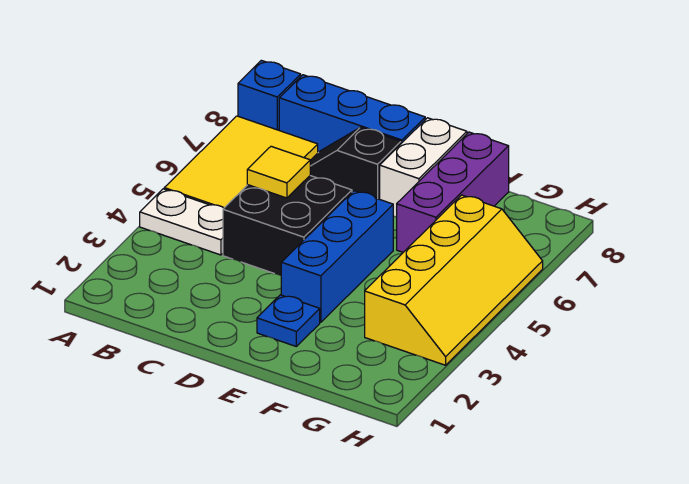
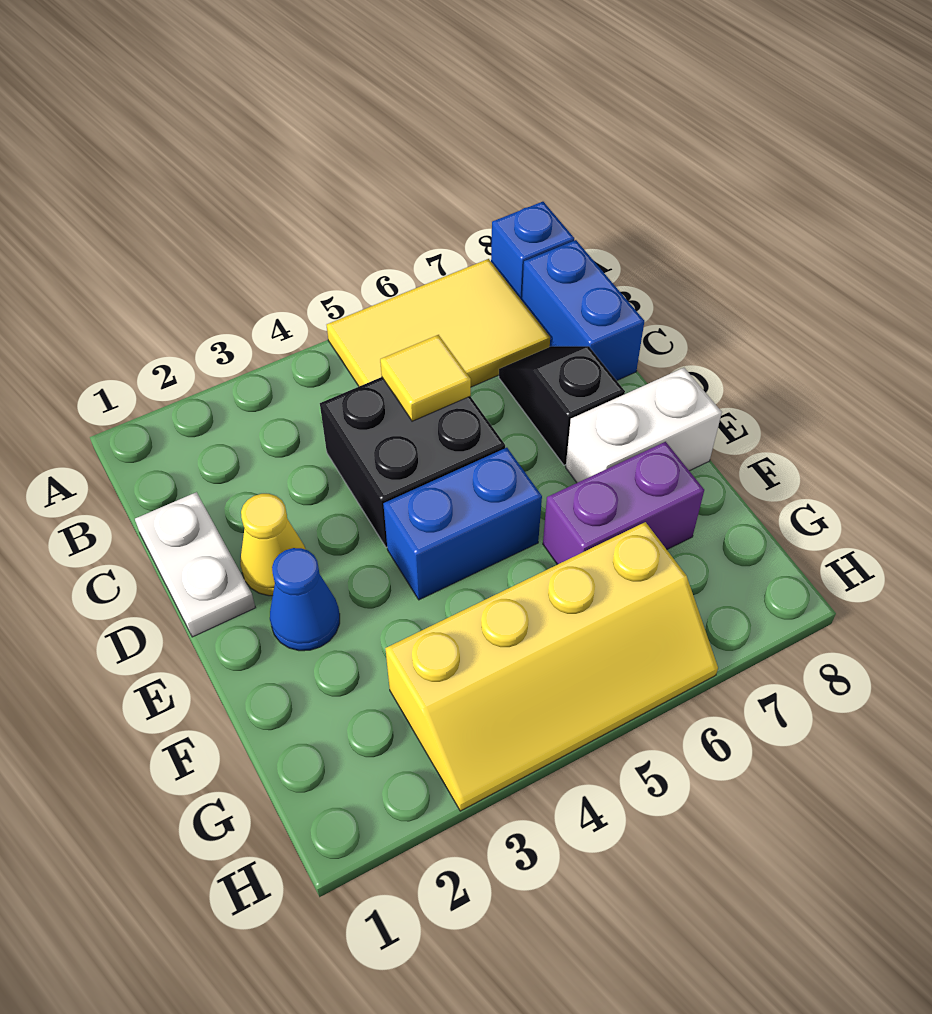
white plate A4:B4 level 1 -> white plate C1:D1 level 1
blue brick B8:D8 level 1 -> blue brick B8:C8 level 1
none -> yellow cone D2 level 1
blue plate E2 level 1 -> blue cone E2 level 1
blue brick E3:E5 level 1 -> blue brick E4:E5 level 1
purple brick F6:F8 level 1 -> purple brick F6:F7 level 1

